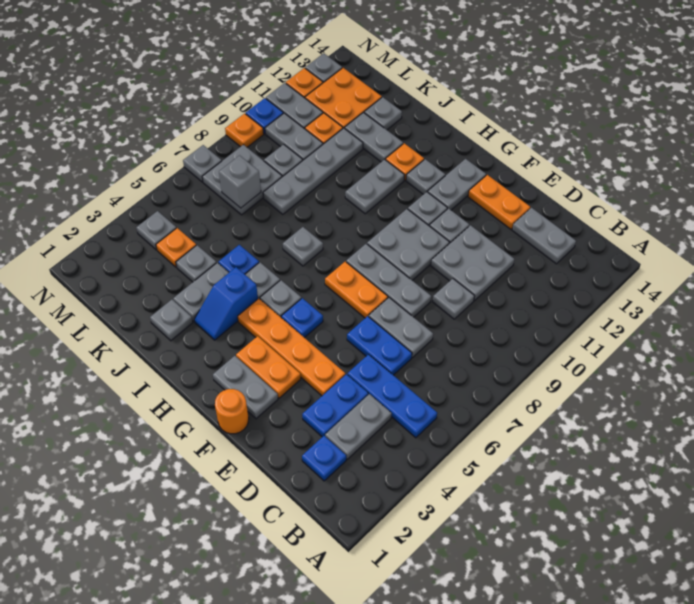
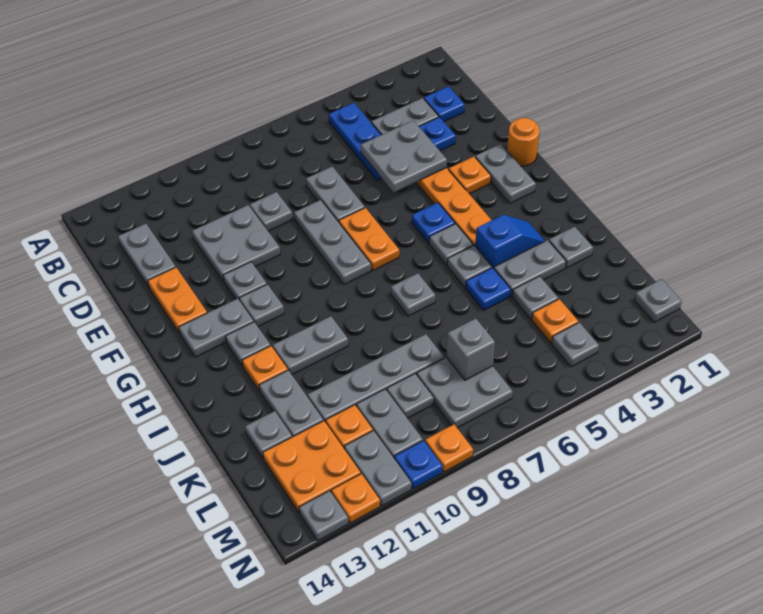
blue plate D6:E6 level 1 -> none
orange plate F3:G3 level 1 -> orange plate F3 level 1
grey plate F9:G10 level 1 -> grey plate D4:E5 level 2
grey plate N7 level 1 -> grey plate M1 level 1

